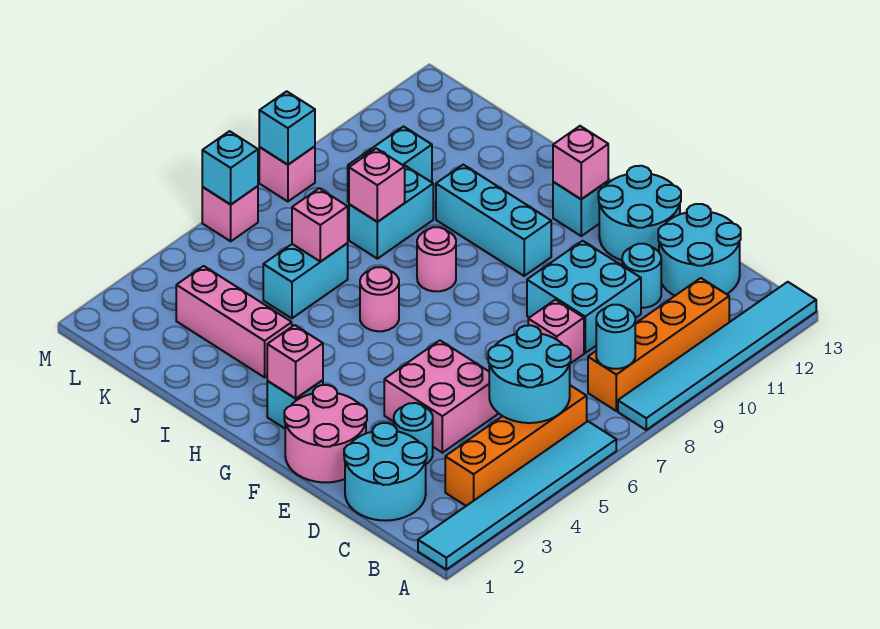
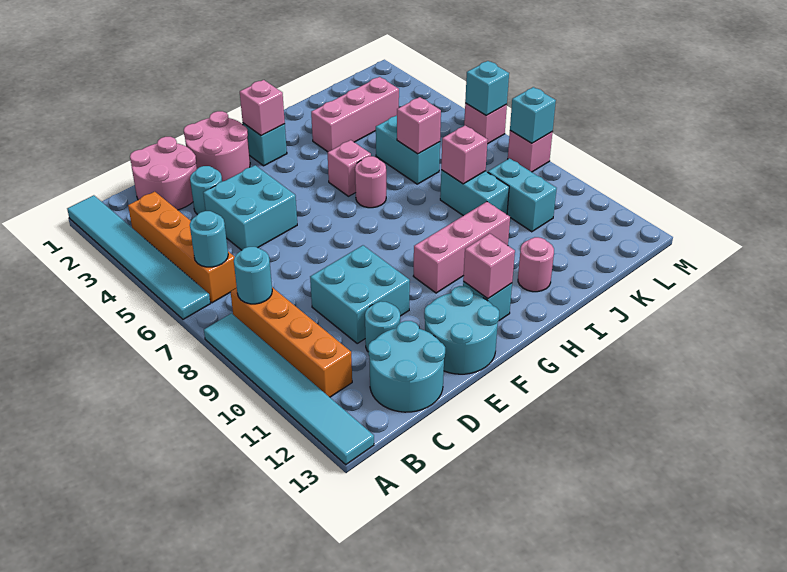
cyan round brick B5:C6 level 2 -> cyan round brick B6 level 2
cyan round brick C1:D2 level 1 -> pink round brick C1:D2 level 1
pink brick D4:E5 level 1 -> cyan brick D4:E5 level 1
pink brick D8 level 1 -> pink brick H5 level 1
cyan brick G10:I10 level 1 -> pink brick G10:I10 level 1
pink round brick H8 level 1 -> pink round brick I12 level 1

